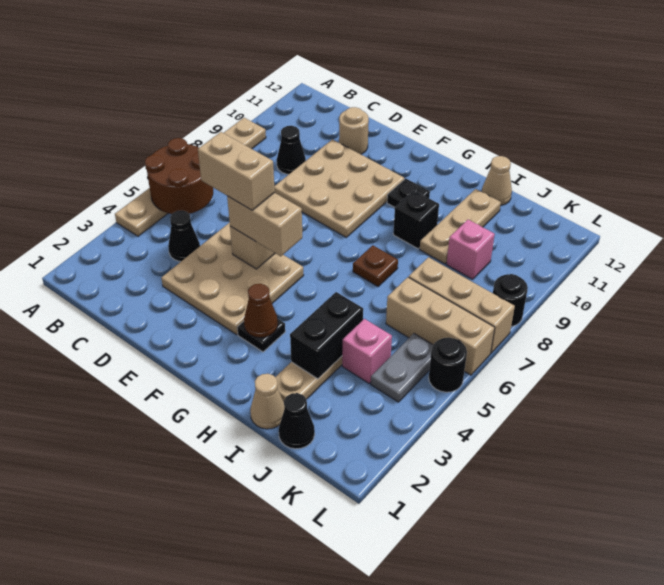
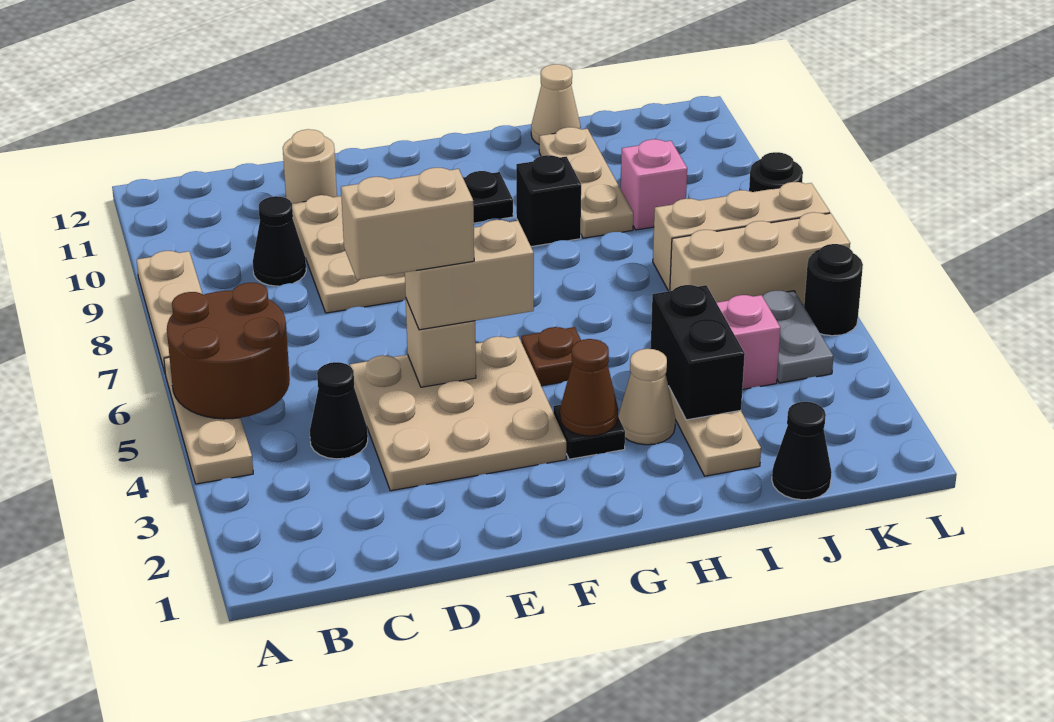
brown plate H7 level 1 -> brown plate G5 level 1
tan cone I1 level 1 -> tan cone H3 level 1

